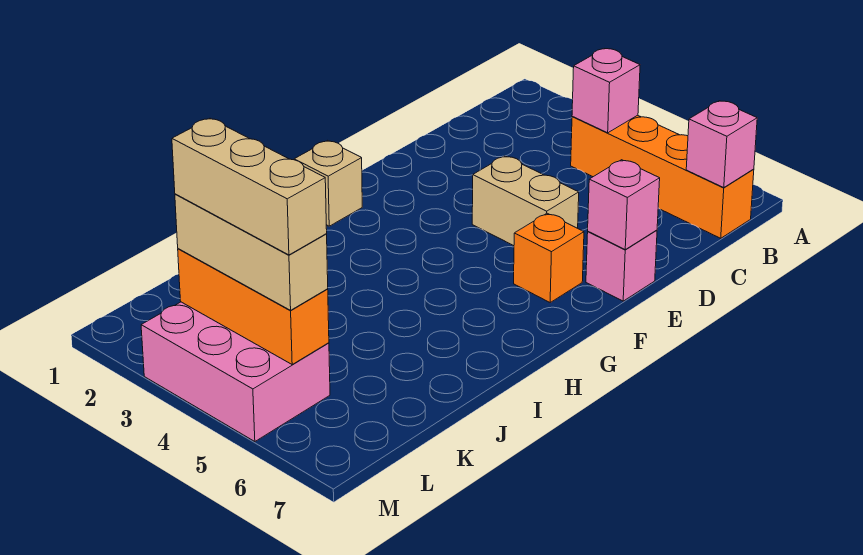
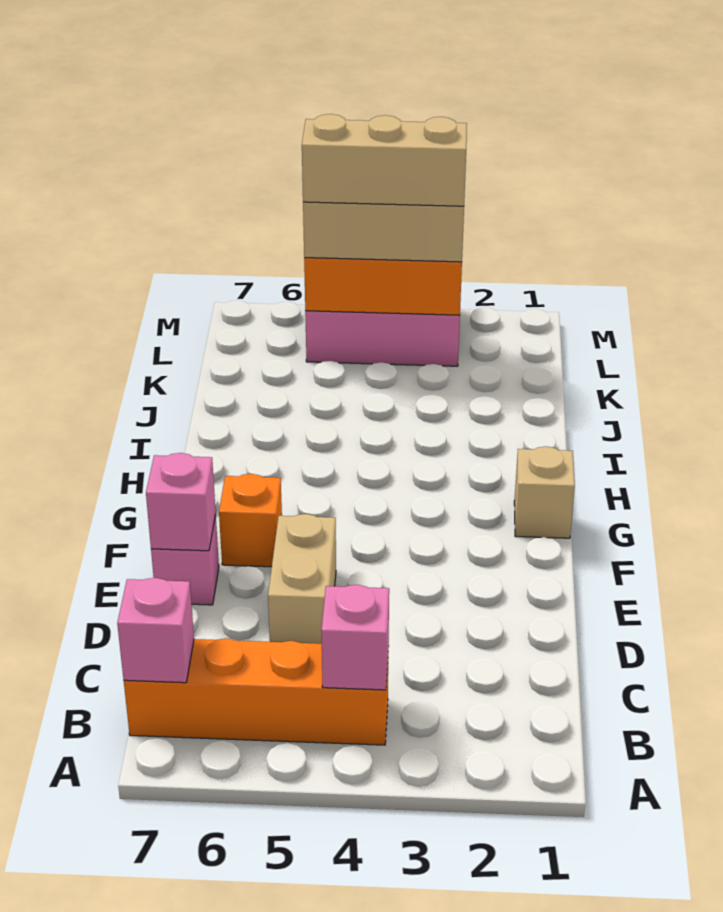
tan brick E4:E5 level 1 -> tan brick D5:E5 level 1

